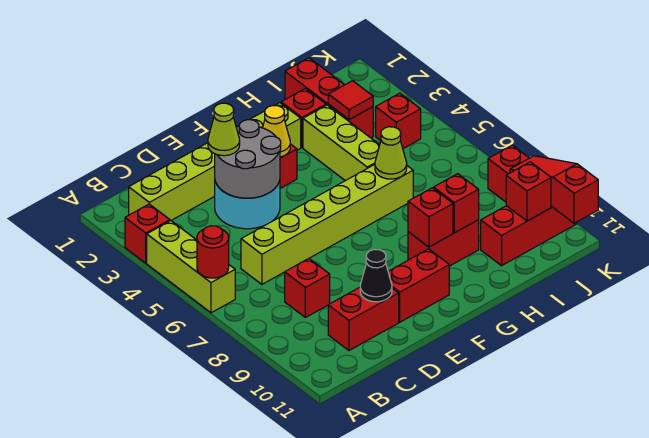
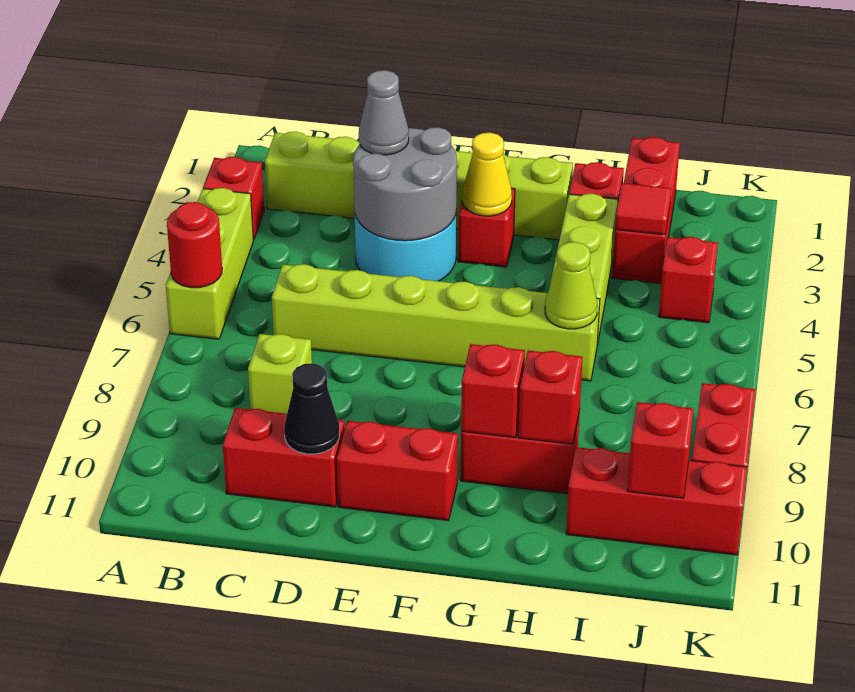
red brick C8 level 1 -> lime brick C8 level 1
lime cone D3 level 3 -> grey cone D3 level 3
red slope K9:K11 level 2 top 11 -> none

